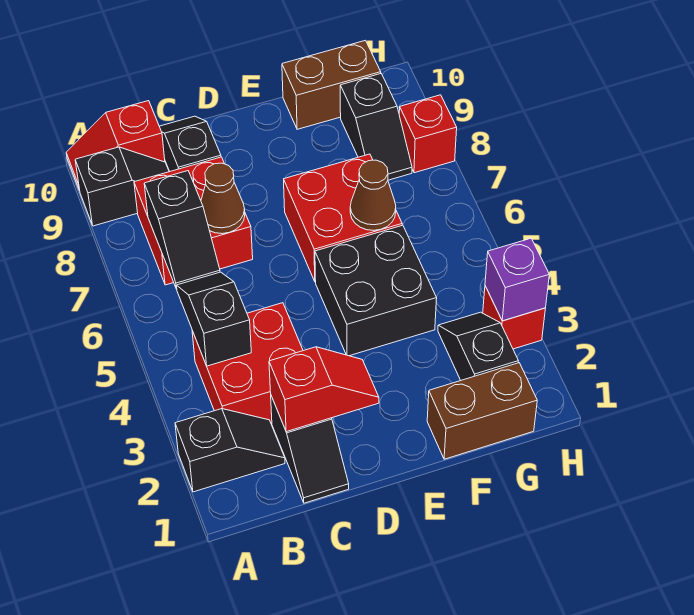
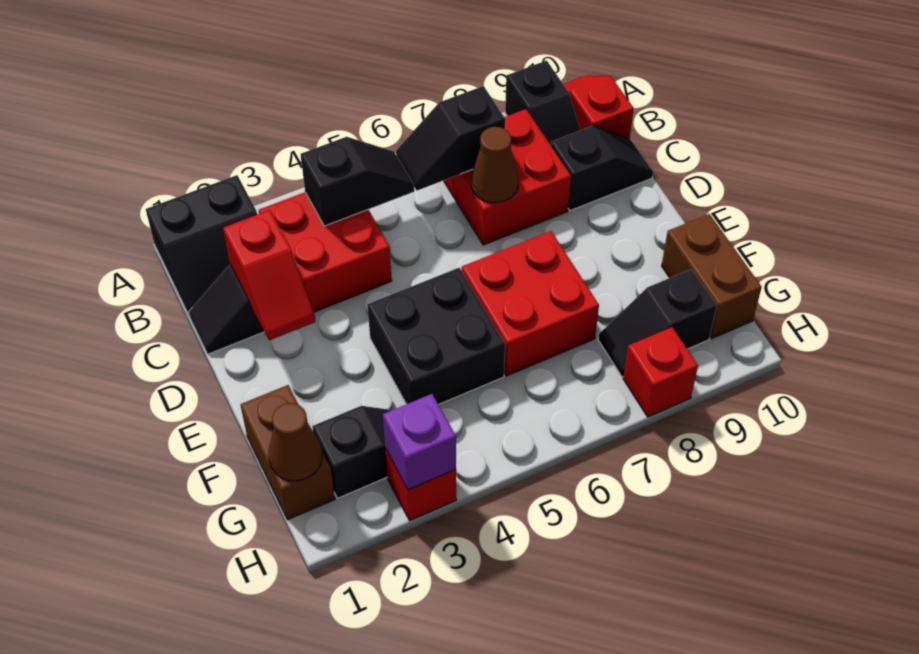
black slope A2:B2 level 1 top A -> black slope A1:B2 level 1 top A
brown cone F6 level 2 -> brown cone G1 level 2

